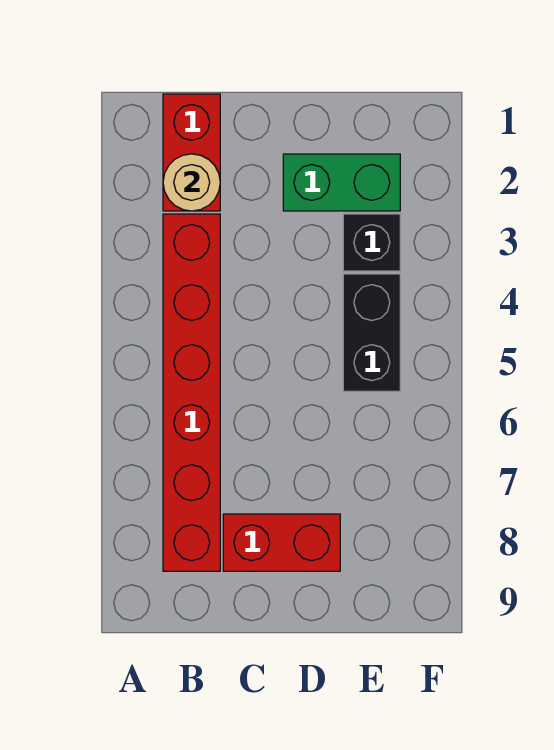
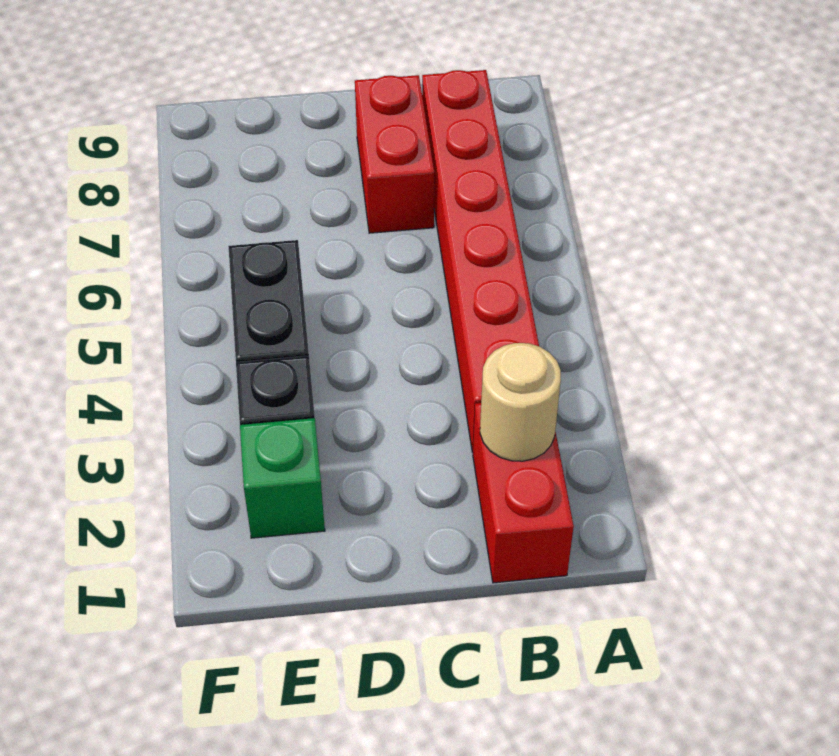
red brick C8:D8 level 1 -> red brick C7:C8 level 1
green brick D2:E2 level 1 -> green brick E2 level 1

